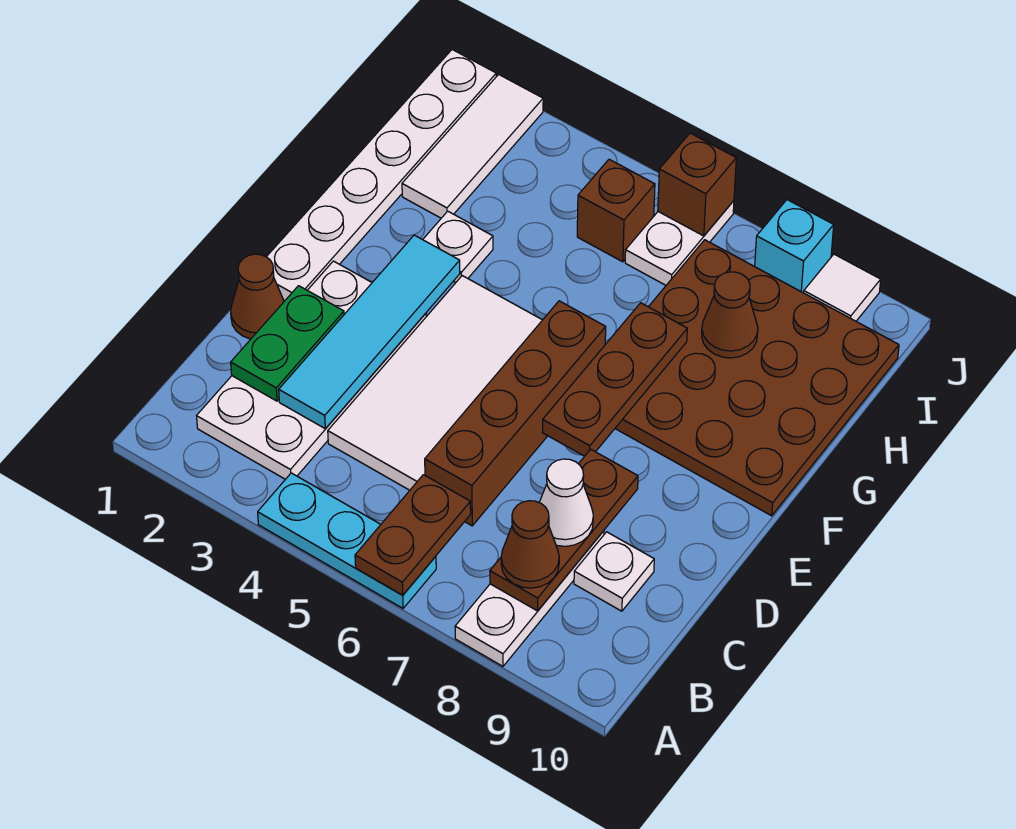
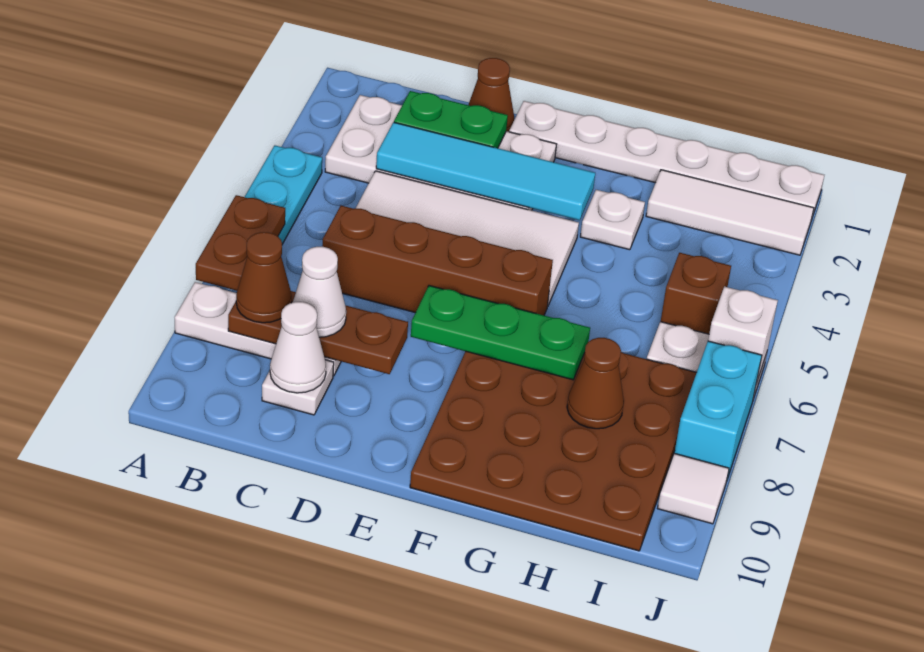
brown plate A6:B6 level 2 -> brown plate A6:A7 level 2
none -> white cone C9 level 2
brown plate E7:G7 level 2 -> green plate E7:G7 level 2
brown brick J6 level 2 -> white brick J6 level 2
cyan brick J8 level 1 -> cyan brick J7:J8 level 1

